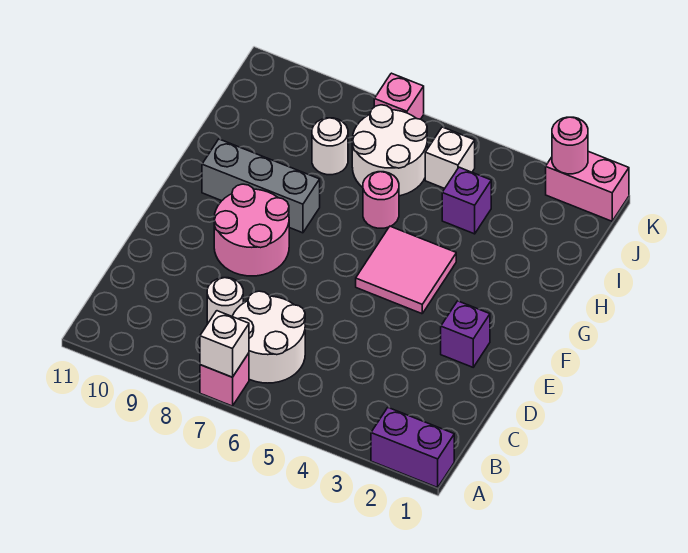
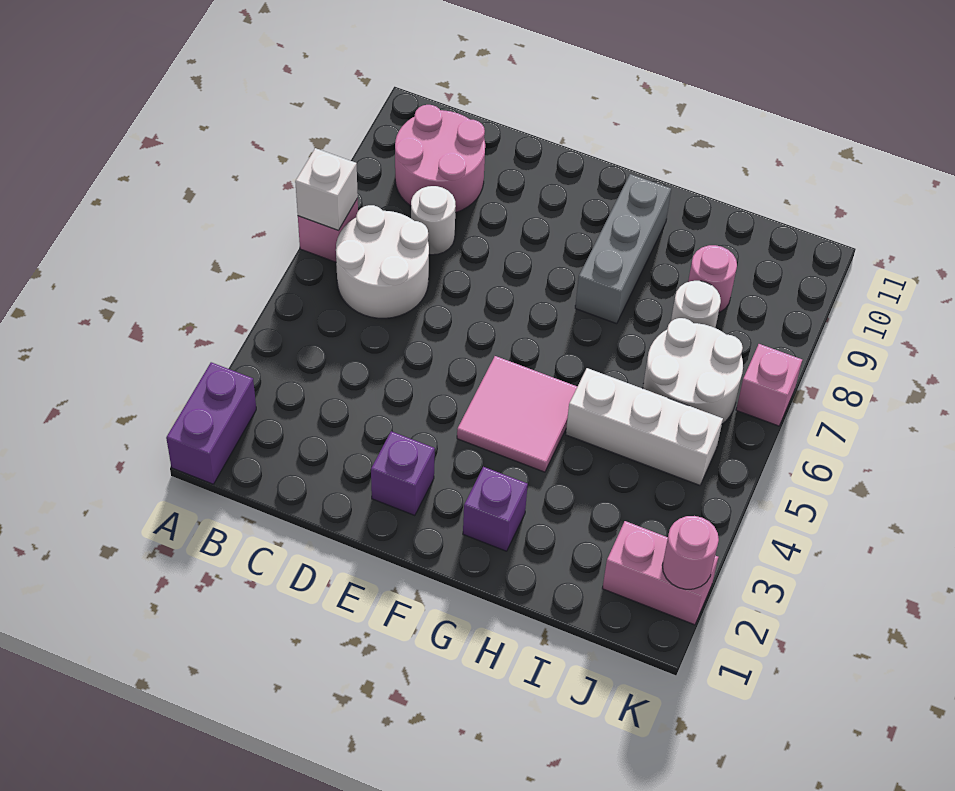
pink round brick E8:F9 level 1 -> pink round brick B9:C10 level 1
pink round brick H6 level 1 -> pink round brick I9 level 1
purple brick I4 level 1 -> purple brick G2 level 1
white brick J5 level 1 -> white brick H5:J5 level 1
pink brick K1:K2 level 1 -> pink brick J2:K2 level 1

